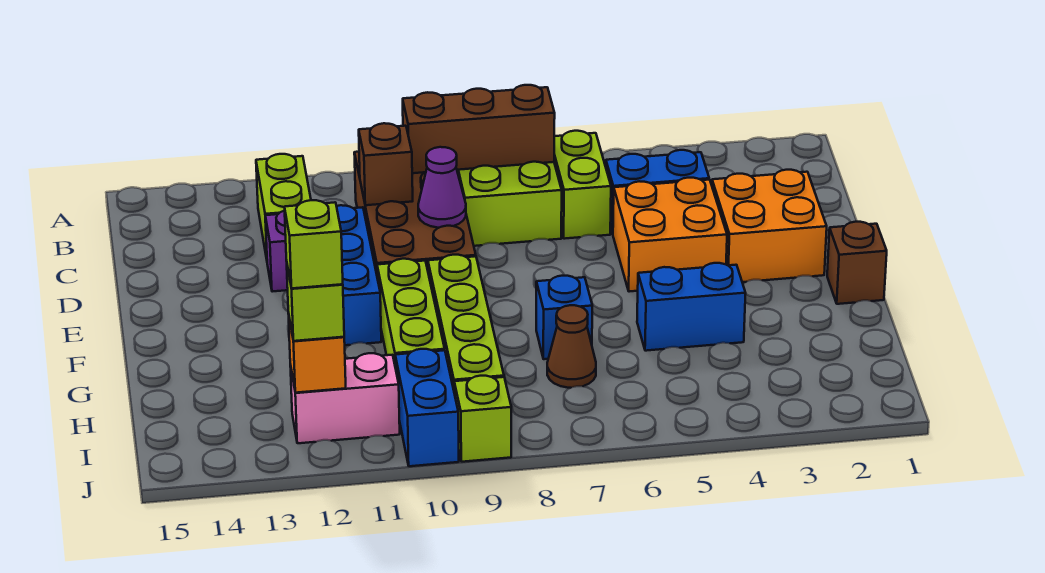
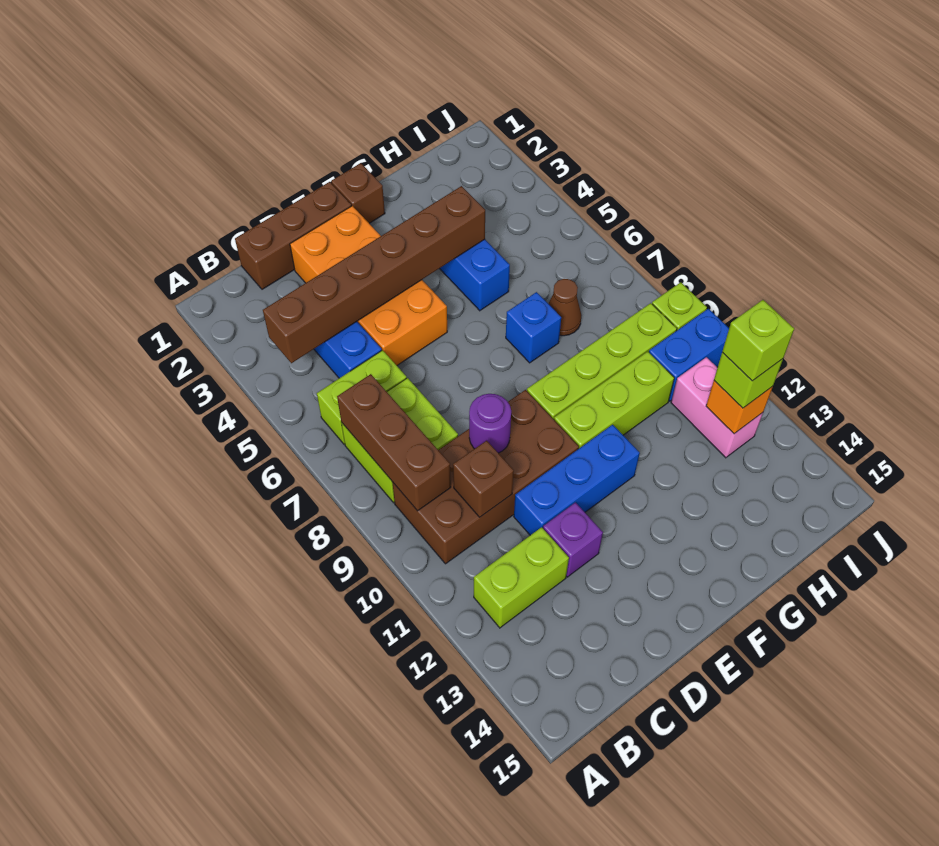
none -> brown brick B4:G4 level 2
none -> brown brick C1:E1 level 1
purple cone D9 level 2 -> purple round brick D9 level 2

